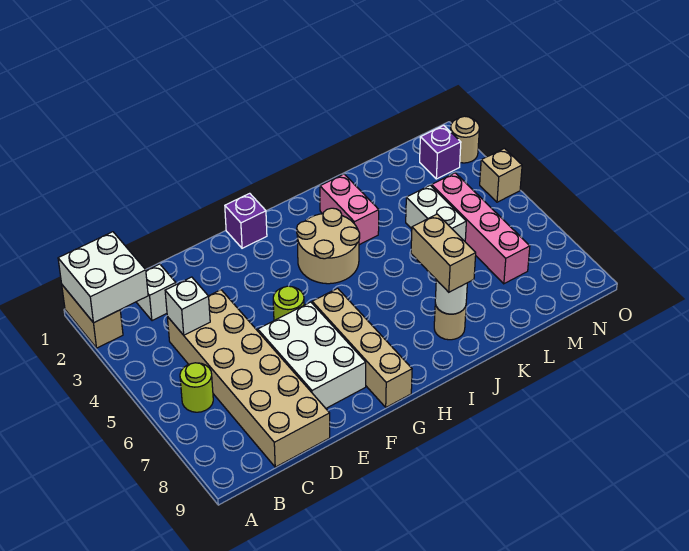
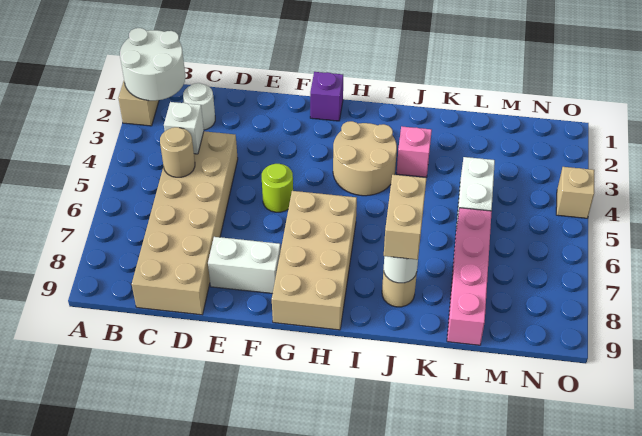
white brick A1:B2 level 2 -> white round brick A1:B2 level 2
lime round brick B6 level 1 -> none
white brick C2 level 1 -> white round brick C2 level 1
white brick E6:F8 level 1 -> white brick E8:F8 level 1
tan brick G6:G9 level 1 -> tan brick G6:H9 level 1
pink brick J2:J3 level 1 -> pink brick J3 level 1
pink brick M4:M7 level 1 -> pink brick L6:L9 level 1
purple brick N2 level 1 -> none
tan round brick O2 level 1 -> tan round brick C5 level 2

